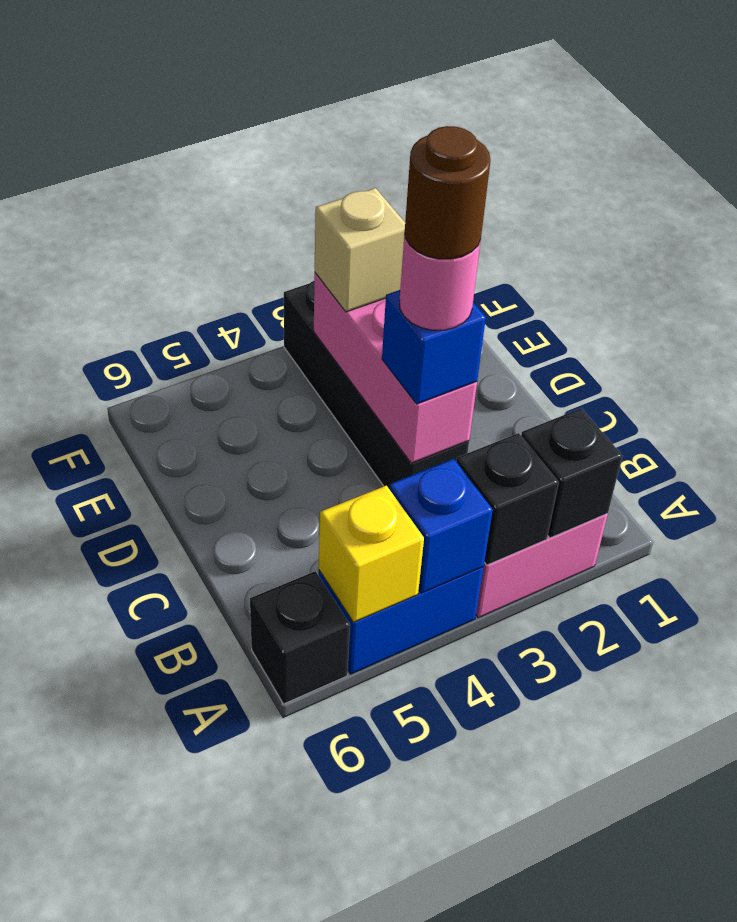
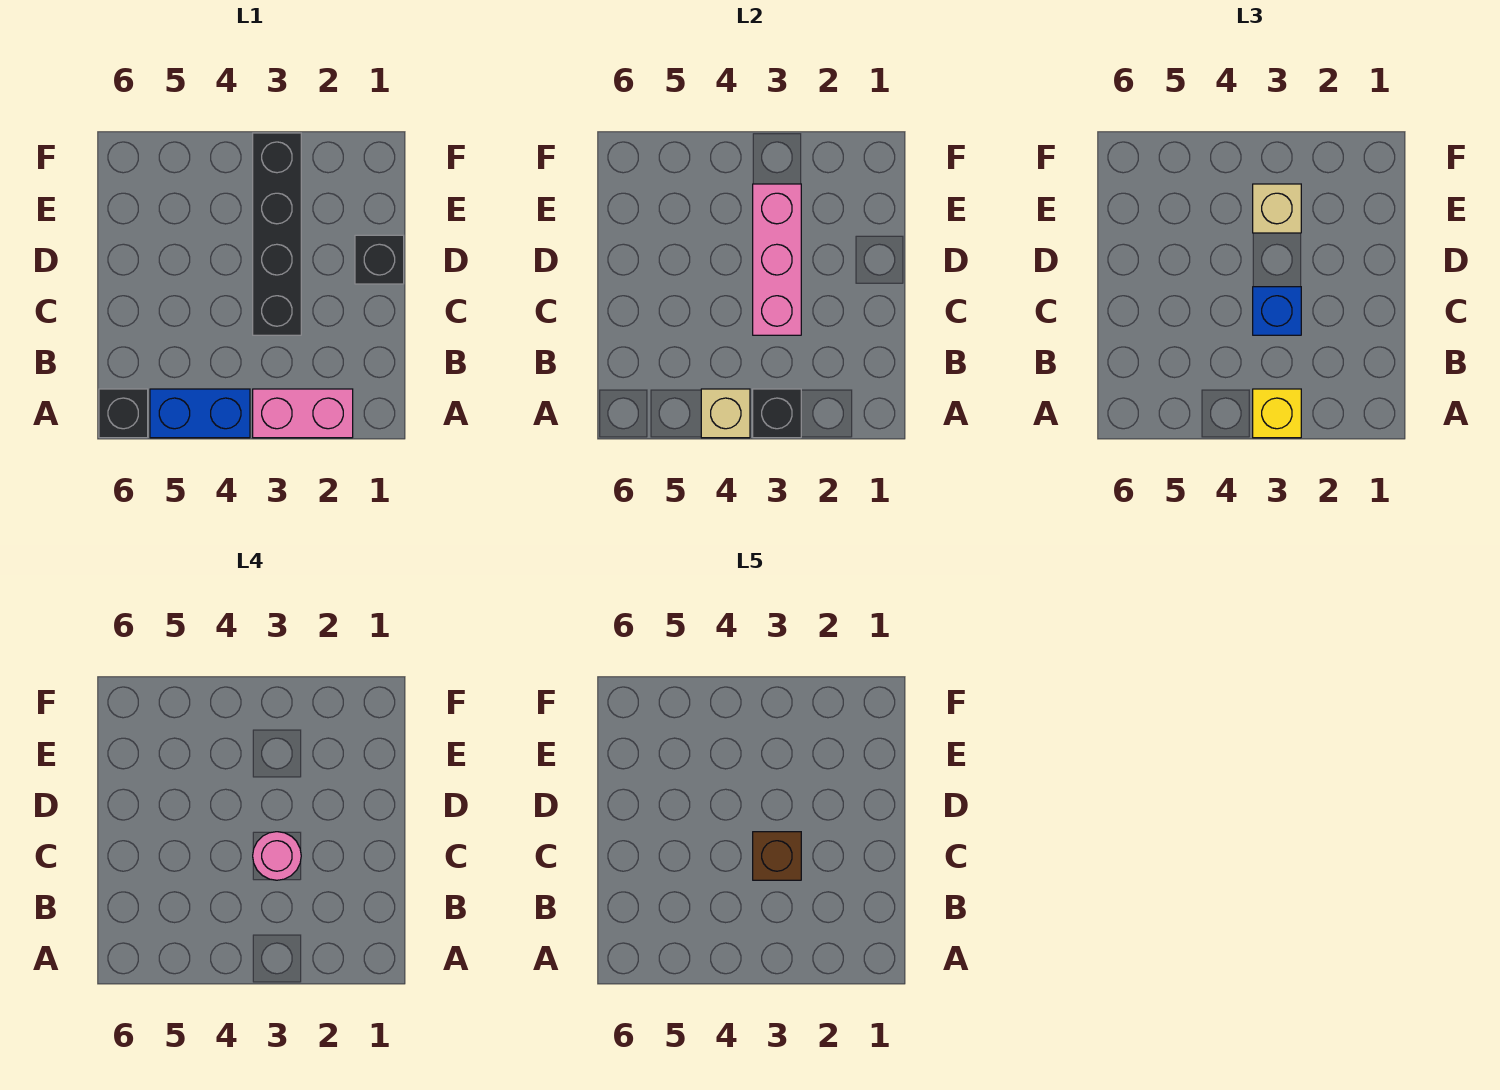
black brick A2 level 2 -> black brick D1 level 1
blue brick A4 level 2 -> tan brick A4 level 2
yellow brick A5 level 2 -> yellow brick A3 level 3
brown round brick C3 level 5 -> brown brick C3 level 5

